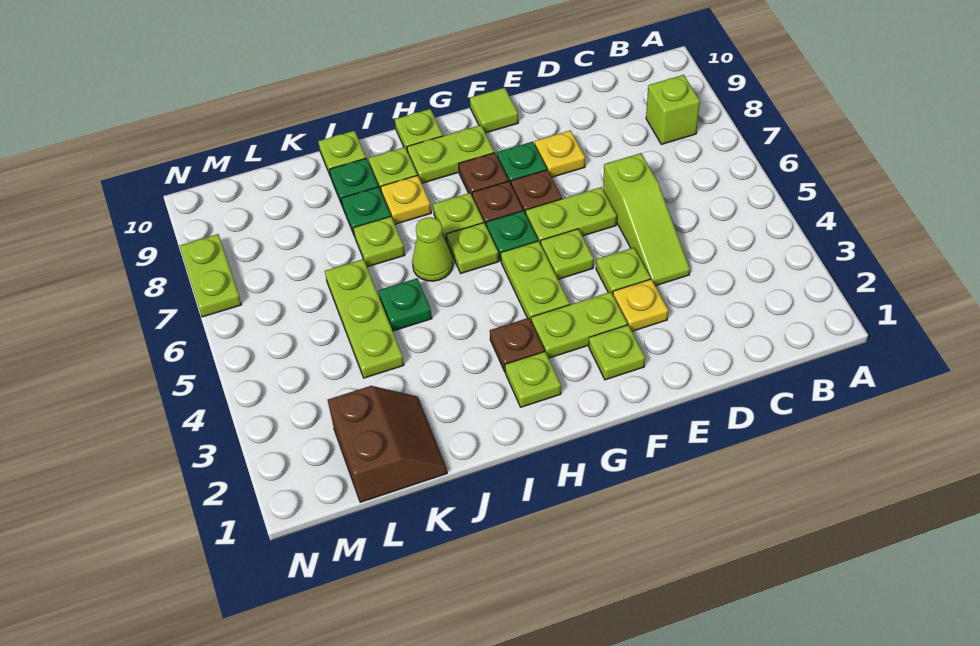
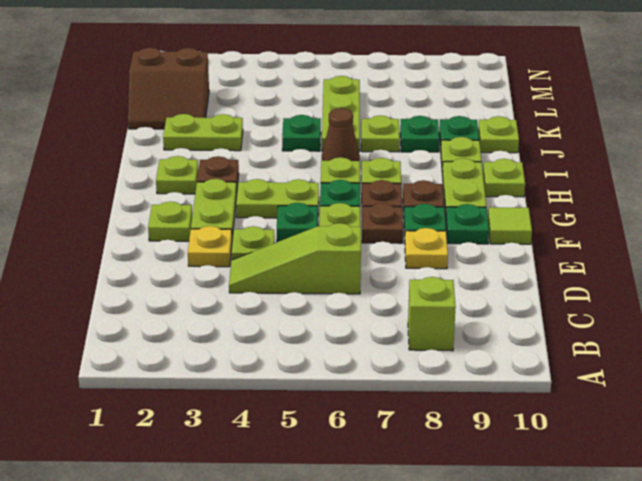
lime plate F5 level 1 -> green plate F5 level 1
none -> green plate F9 level 1
lime cone I6 level 1 -> brown cone I6 level 1
yellow plate I8 level 1 -> none
lime plate K4:K6 level 1 -> lime plate J6:L6 level 1
lime plate N7:N8 level 1 -> lime plate J2:J3 level 1

